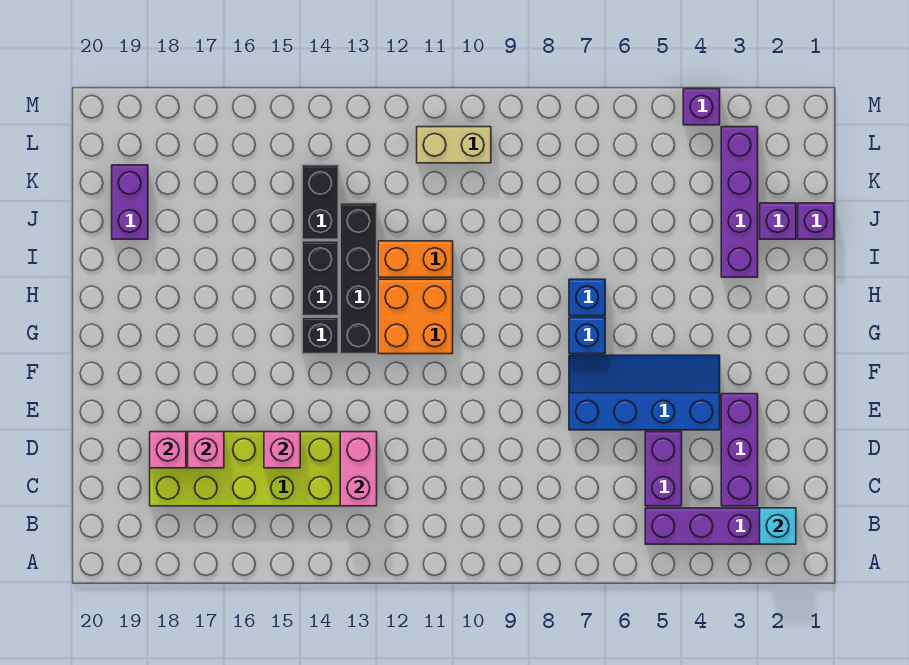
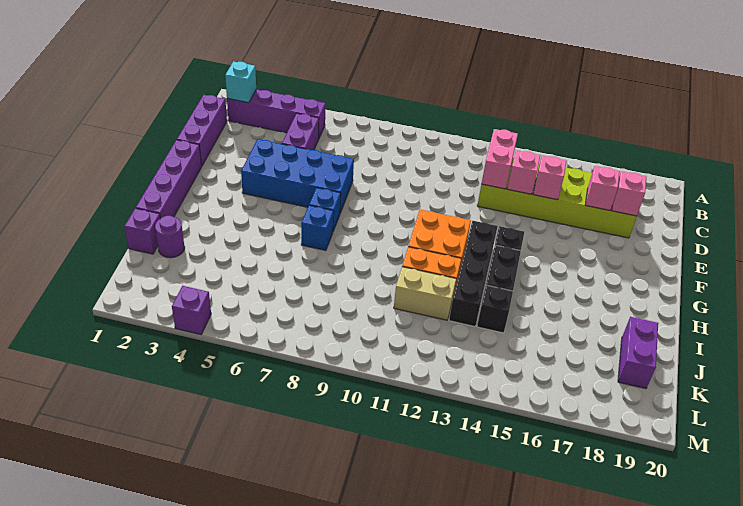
purple brick C3:E3 level 1 -> purple brick C1:E1 level 1
none -> pink brick D14 level 2
blue slope E4:F7 level 1 top E -> blue brick E4:F7 level 1
purple brick I3:L3 level 1 -> purple brick F1:I1 level 1
purple brick J2 level 1 -> purple round brick J2 level 1
black brick J14:K14 level 1 -> black brick J14 level 1
tan brick L10:L11 level 1 -> tan brick J11:J12 level 1

